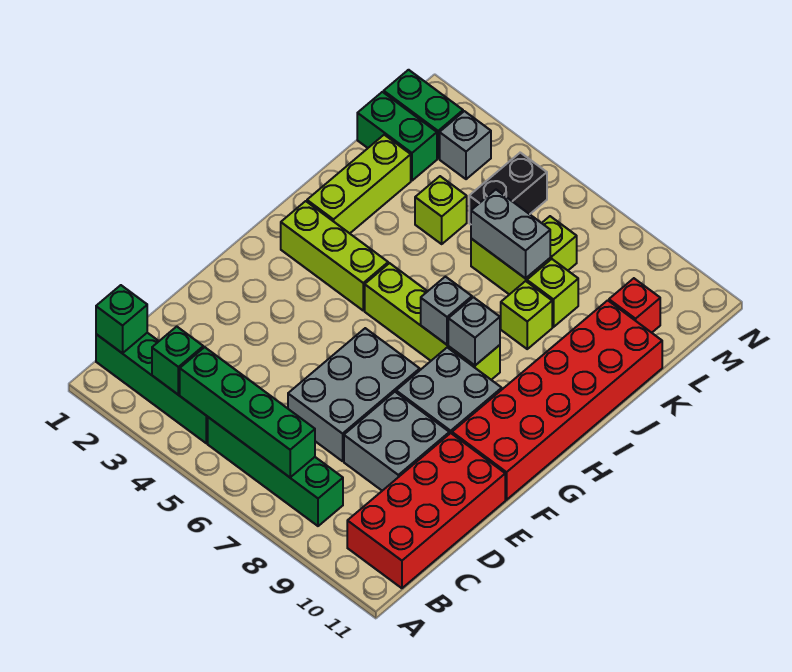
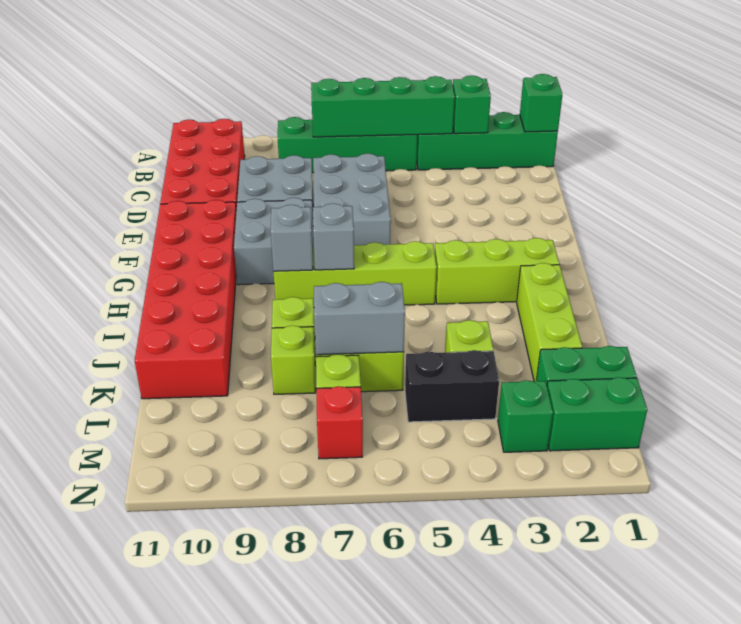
black brick L5:M5 level 1 -> black brick L4:L5 level 1
red brick L10 level 1 -> red brick M7 level 1
grey brick M3 level 1 -> green brick M3 level 1

